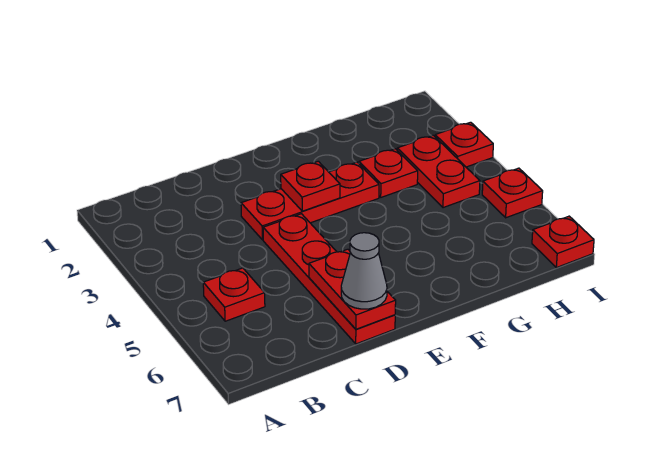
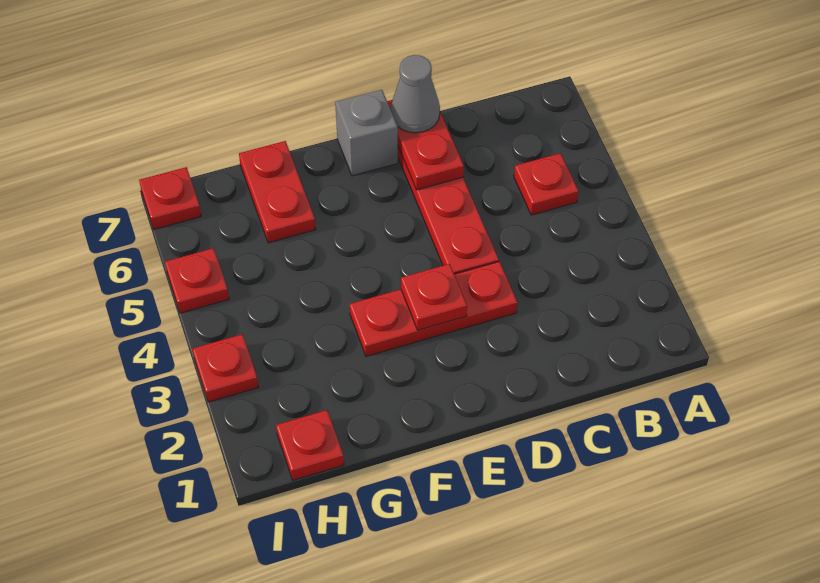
none -> grey brick E7 level 1
red plate G3 level 1 -> red plate H1 level 1
red plate H3:H4 level 1 -> red plate G6:G7 level 1

